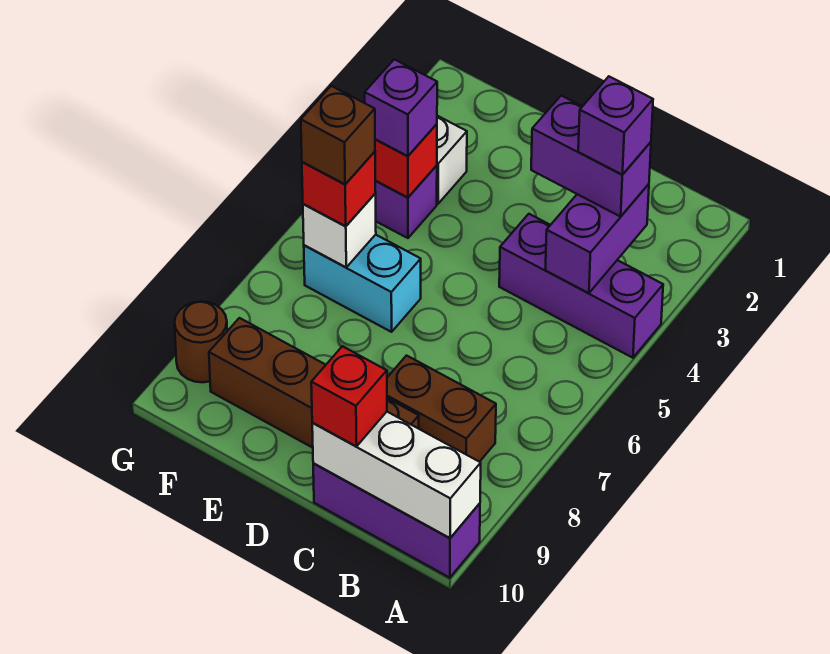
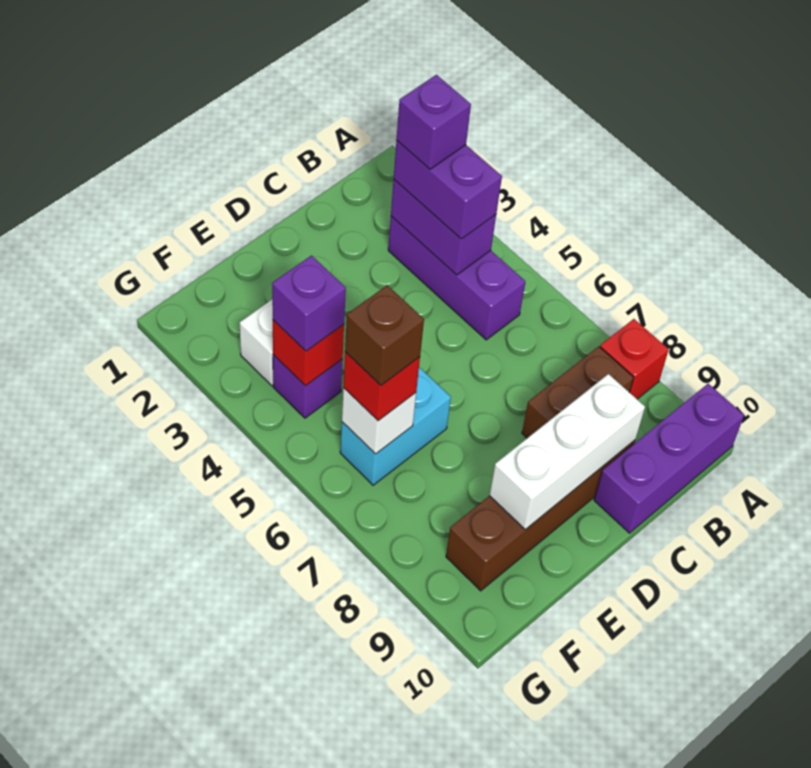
purple brick A4:C4 level 1 -> purple brick B3:B5 level 1
white brick A10:C10 level 2 -> white brick C9:E9 level 2
purple brick B3:C3 level 3 -> purple brick B3:B4 level 3
red brick C10 level 3 -> red brick A8 level 1
brown round brick G9 level 1 -> none

